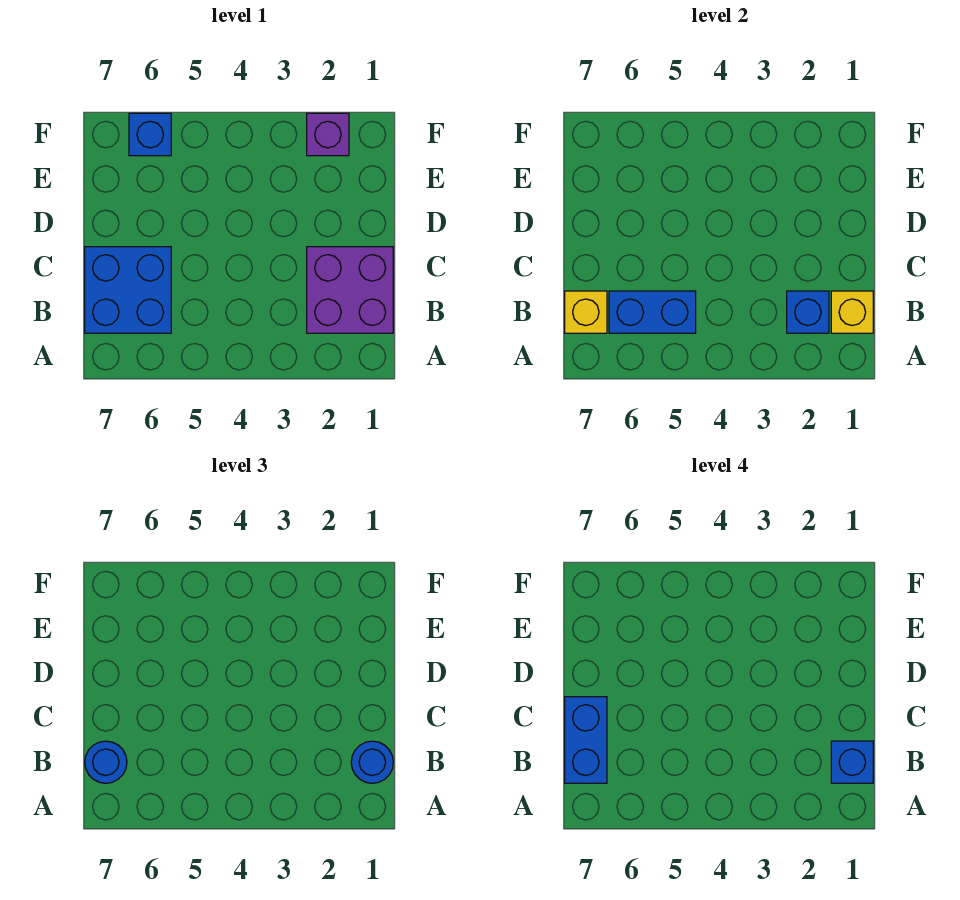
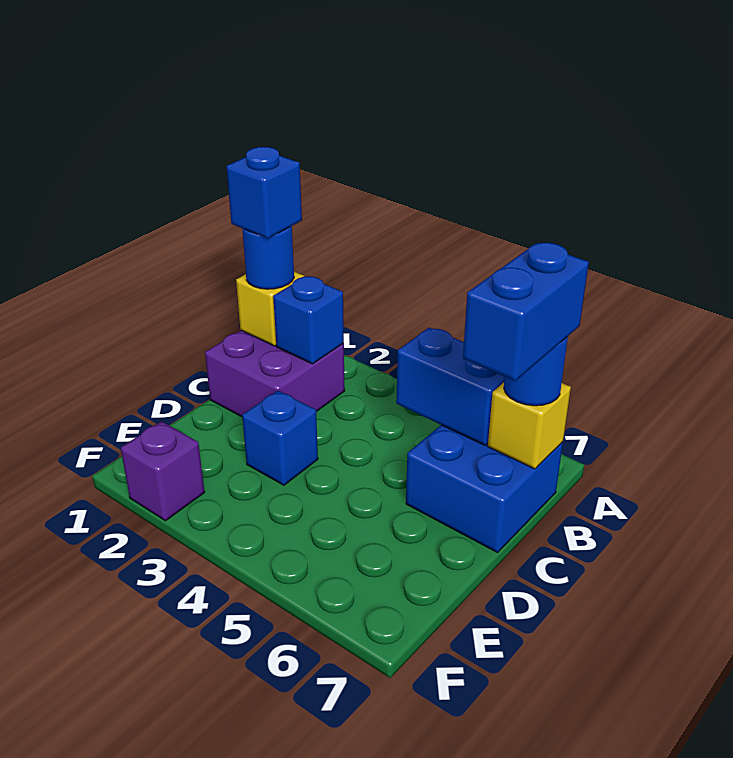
blue brick F6 level 1 -> blue brick D3 level 1

